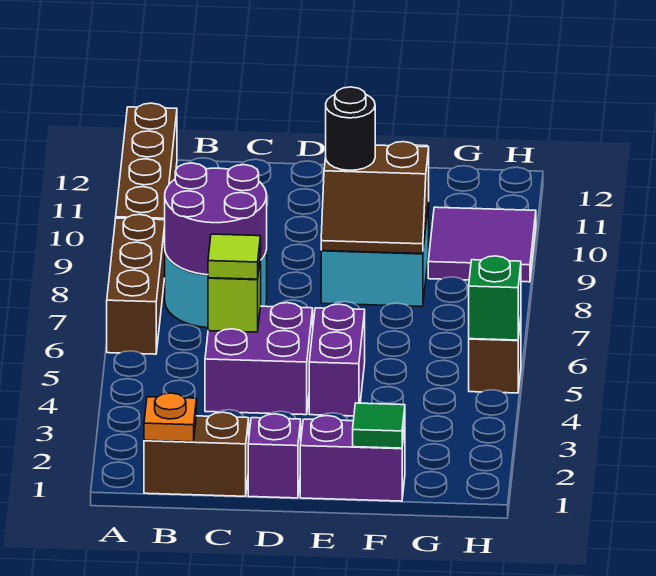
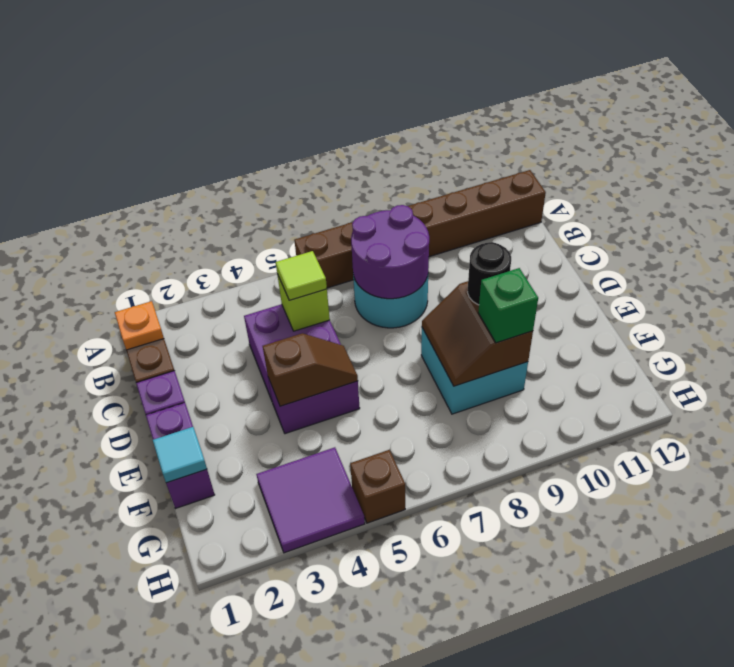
none -> brown slope E4:E5 level 2 top 4
green tile F1 level 2 -> cyan tile F1 level 2
purple tile G9:H10 level 1 -> purple tile G3:H4 level 1
green brick H5 level 2 -> green brick F9 level 3

